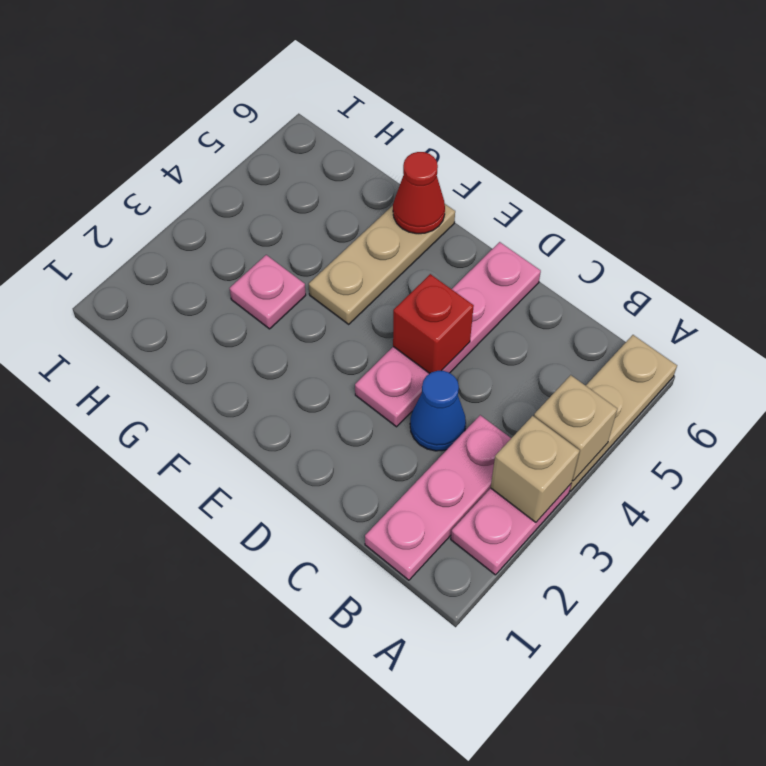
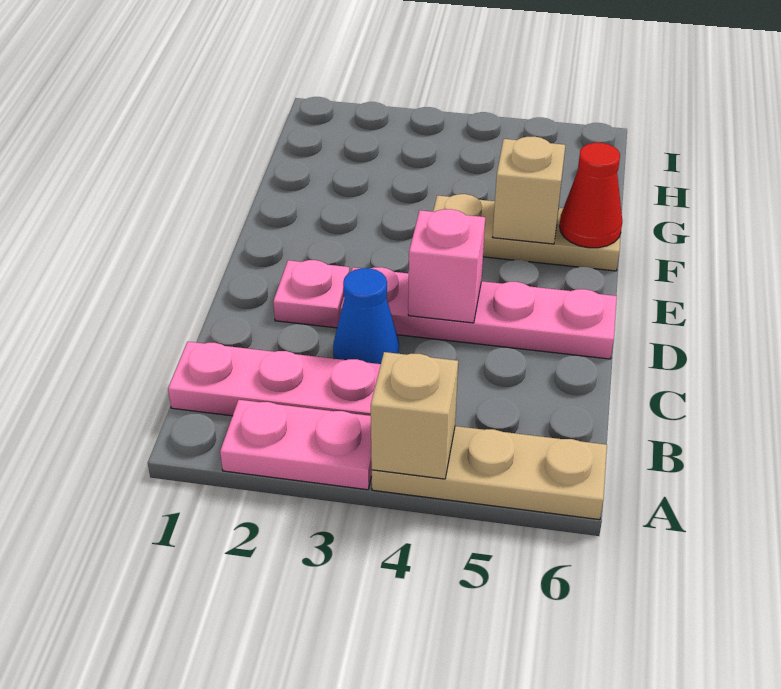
tan brick A3 level 2 -> tan brick F5 level 2
red brick D4 level 2 -> pink brick D4 level 2
pink plate G3 level 1 -> pink plate D2 level 1

